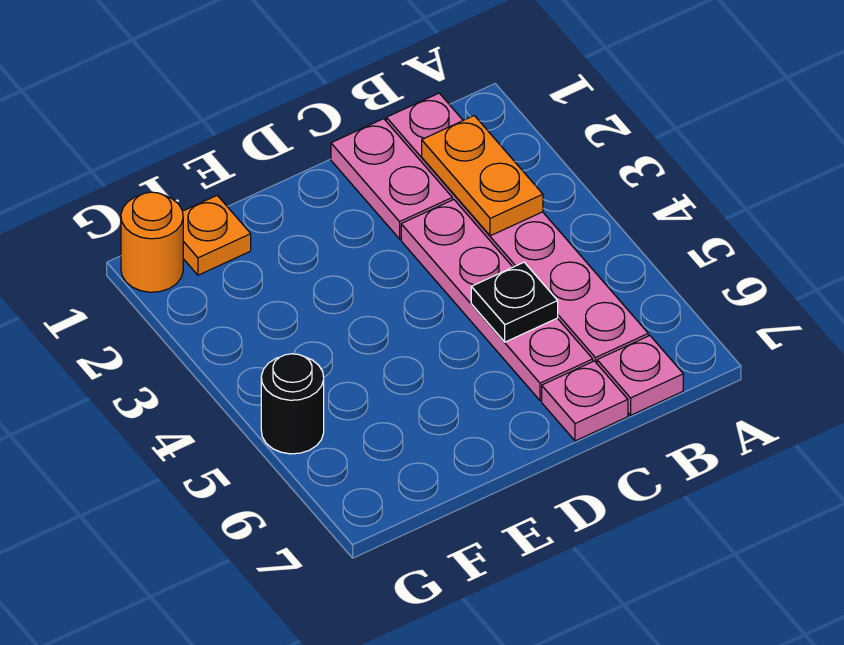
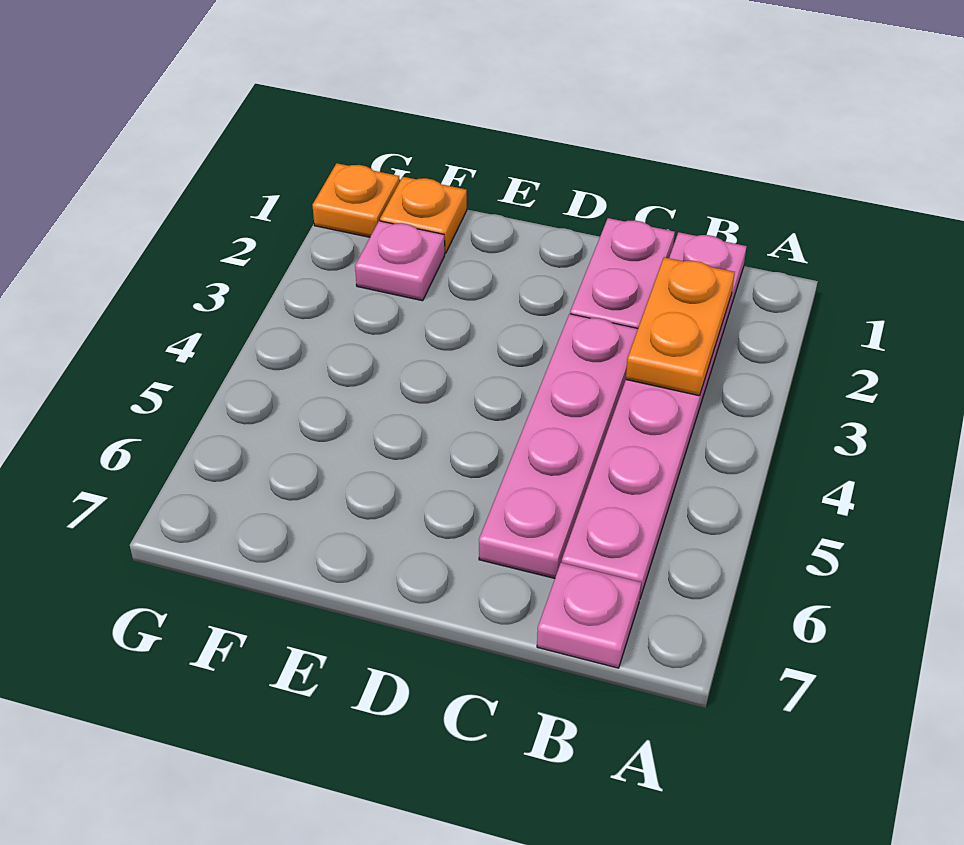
black plate C5 level 2 -> none
pink plate C7 level 1 -> pink plate F2 level 1
orange round brick G1 level 1 -> orange plate G1 level 1
black round brick G5 level 1 -> none

